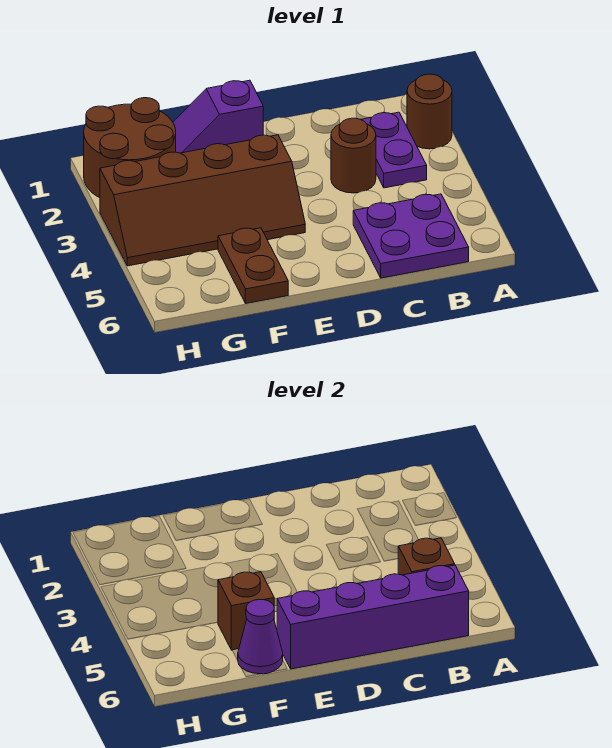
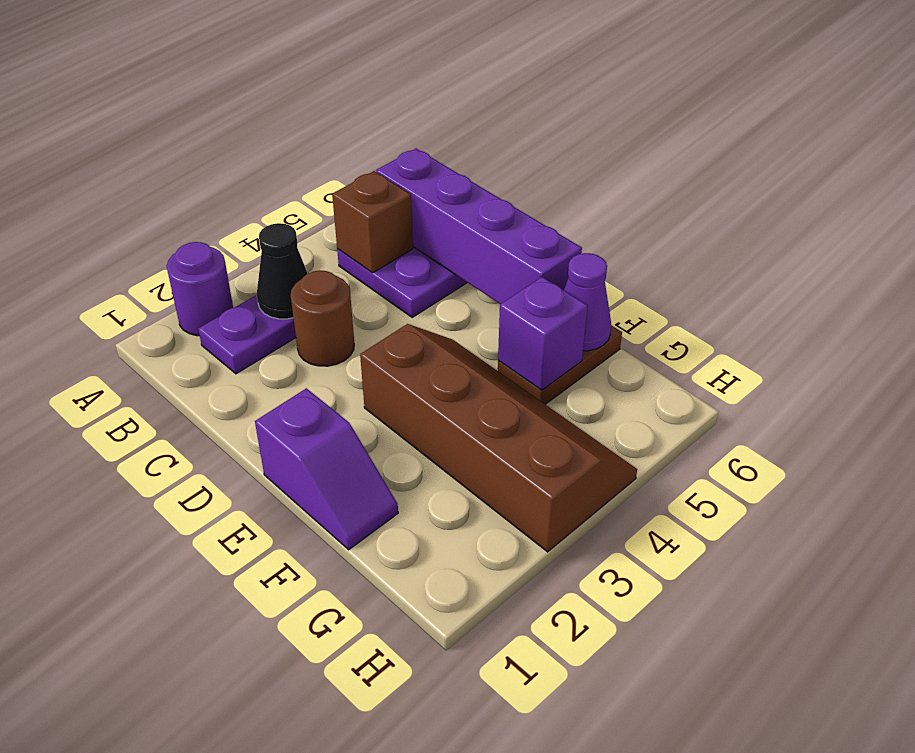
brown round brick A2 level 1 -> purple round brick A2 level 1
none -> black cone B3 level 2
brown brick F5 level 2 -> purple brick F5 level 2
brown round brick G1:H2 level 1 -> none

